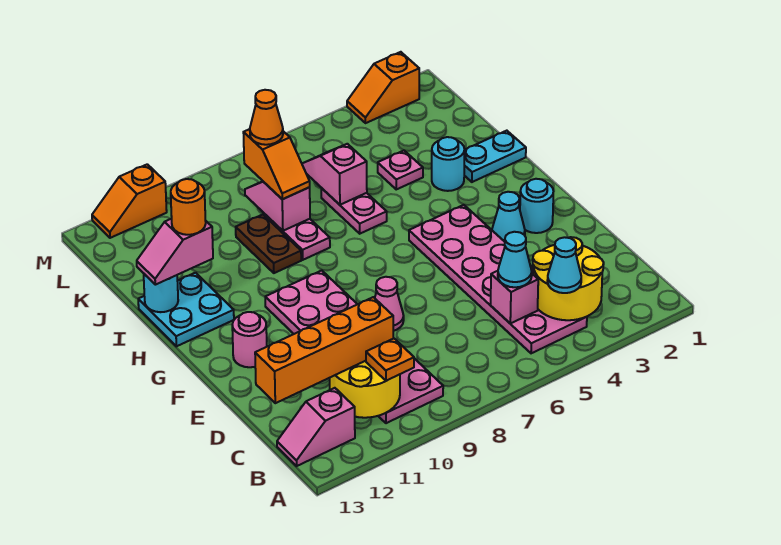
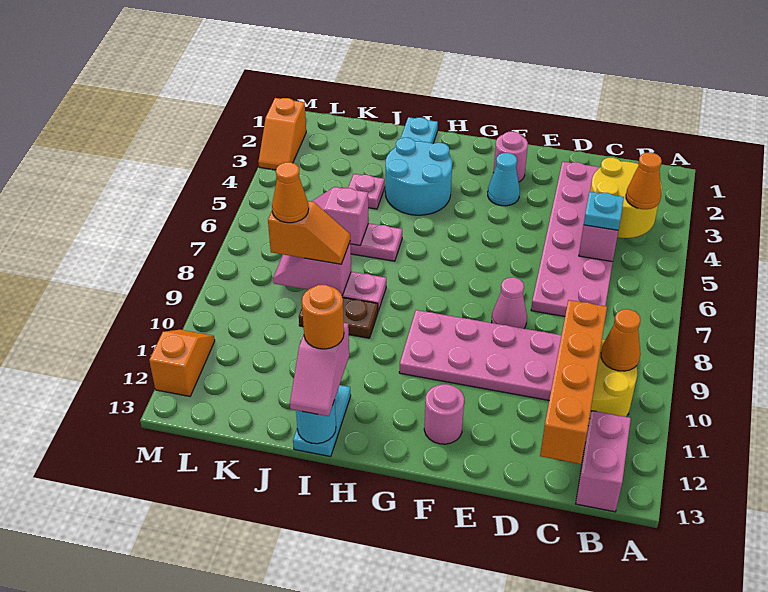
pink plate B4:G5 level 1 -> pink plate C2:D7 level 1
cyan cone B4 level 3 -> orange cone B4 level 3
orange plate B10 level 3 -> orange cone B10 level 3
pink slope B12:B13 level 1 top 12 -> pink brick B12:B13 level 1
cyan cone C5 level 3 -> cyan plate C5 level 3
cyan round brick F2 level 1 -> pink round brick F2 level 1
cyan plate H12:I13 level 1 -> cyan plate I12:I13 level 1
cyan round brick I3 level 1 -> cyan round brick H3:I4 level 1
orange slope M11:M12 level 1 top 11 -> orange slope M11:M12 level 1 top 12

